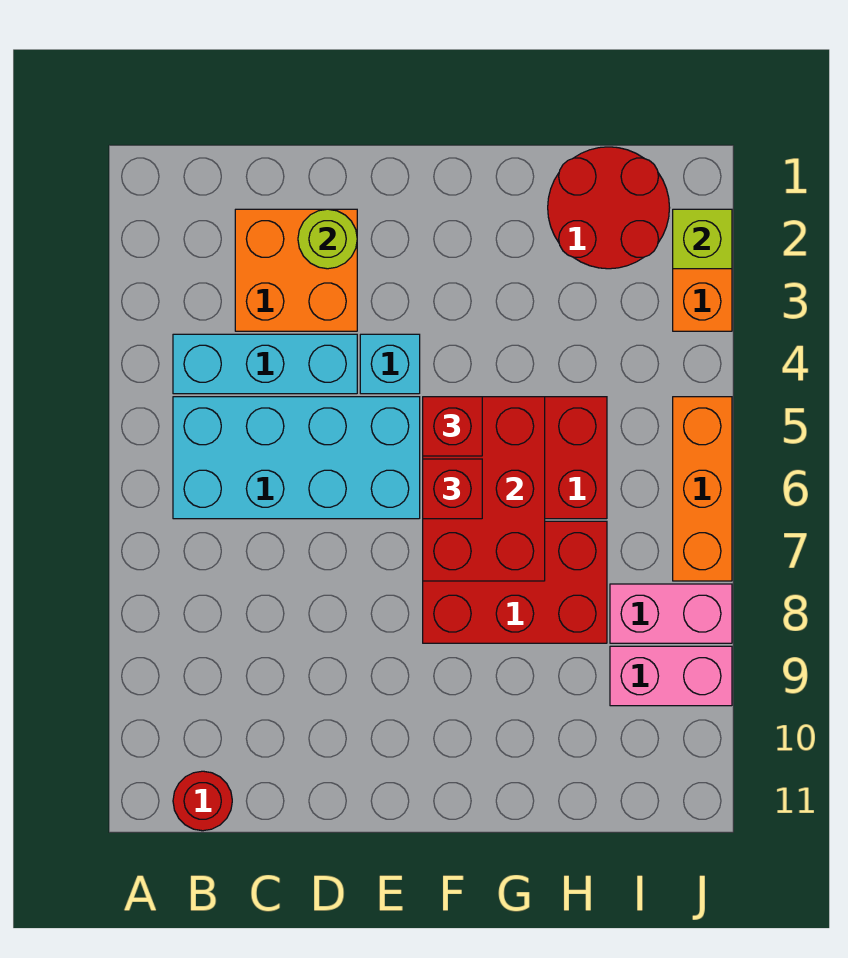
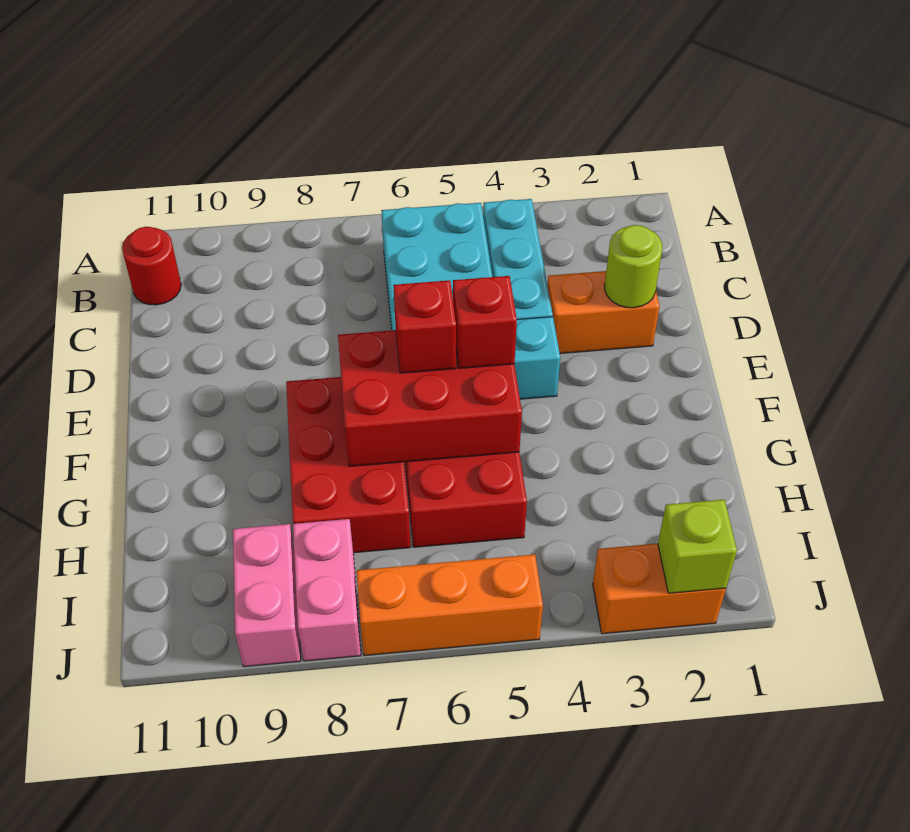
orange brick C2:D3 level 1 -> orange brick D2:D3 level 1
red round brick H1:I2 level 1 -> none

